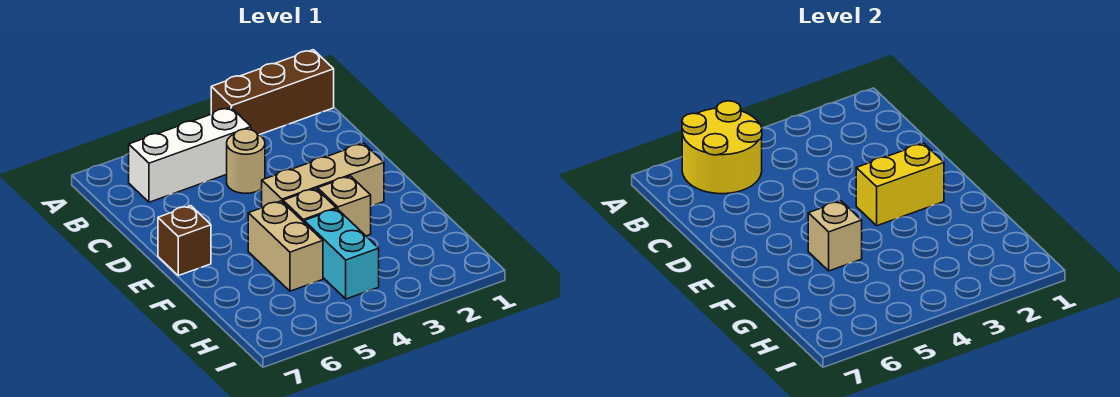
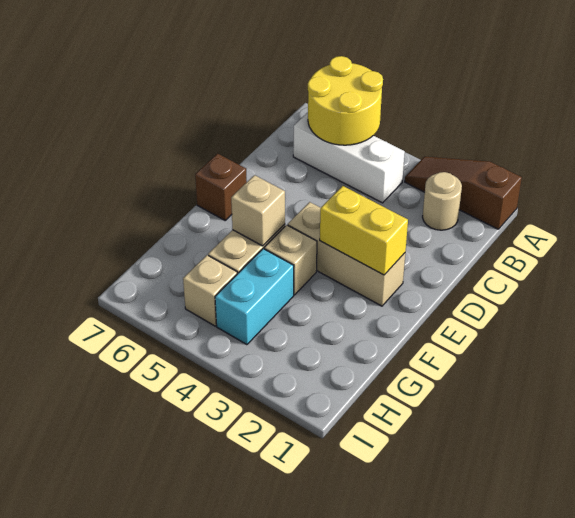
brown brick A1:A3 level 1 -> brown slope A1:A3 level 1 top 1
tan round brick C4 level 1 -> tan round brick B2 level 1
tan brick F3 level 1 -> tan brick H5 level 1

